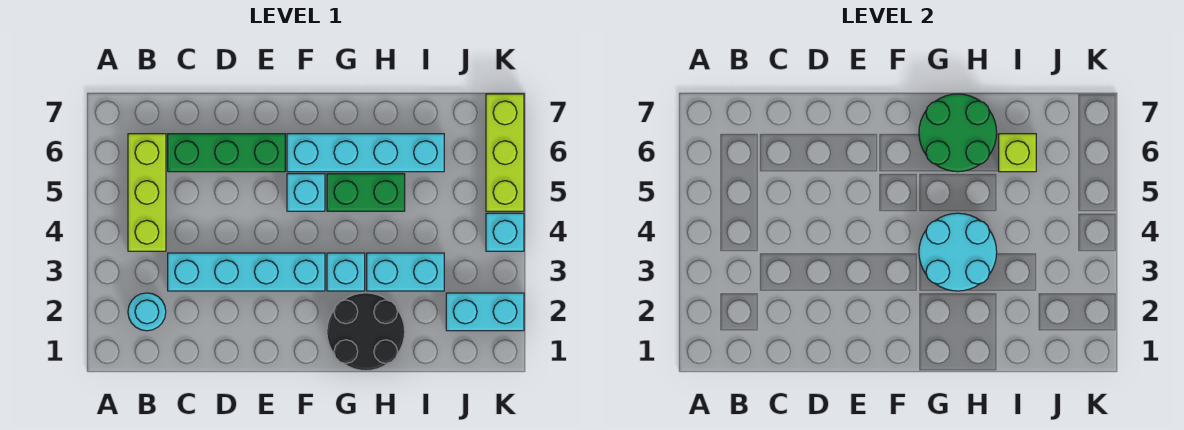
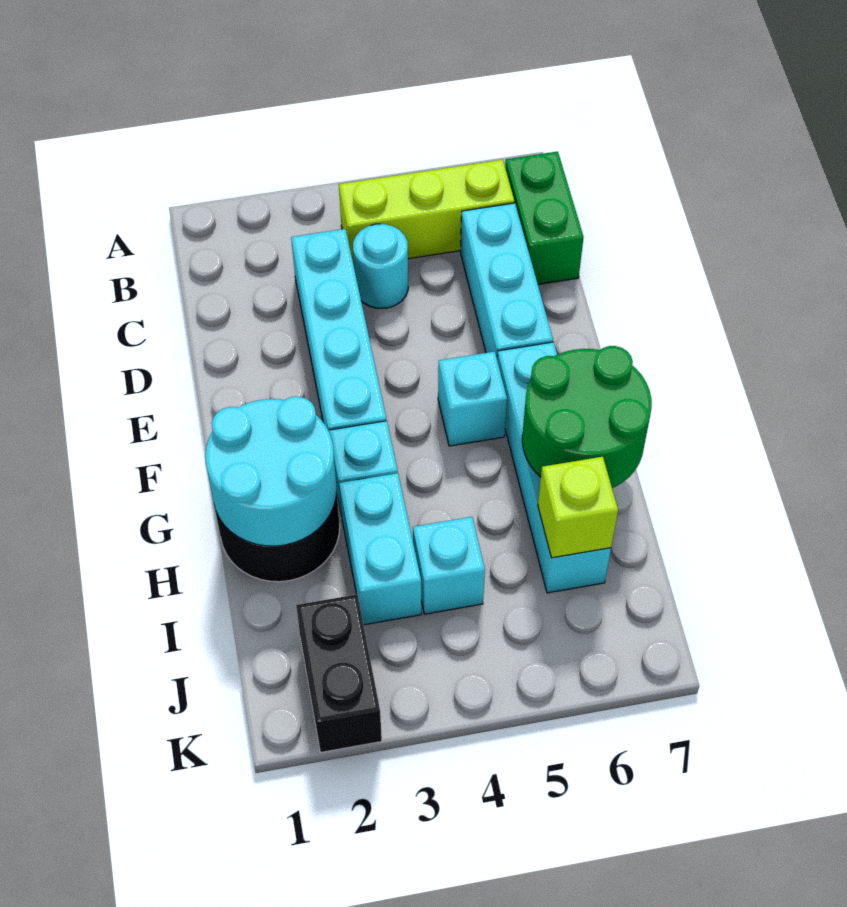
cyan round brick B2 level 1 -> cyan round brick C4 level 1
green brick C6:E6 level 1 -> cyan brick C6:E6 level 1
cyan round brick G3:H4 level 2 -> cyan round brick G1:H2 level 2
green brick G5:H5 level 1 -> green brick B7:C7 level 1
cyan brick J2:K2 level 1 -> black brick J2:K2 level 1
cyan brick K4 level 1 -> cyan brick I4 level 1
lime brick K5:K7 level 1 -> none

